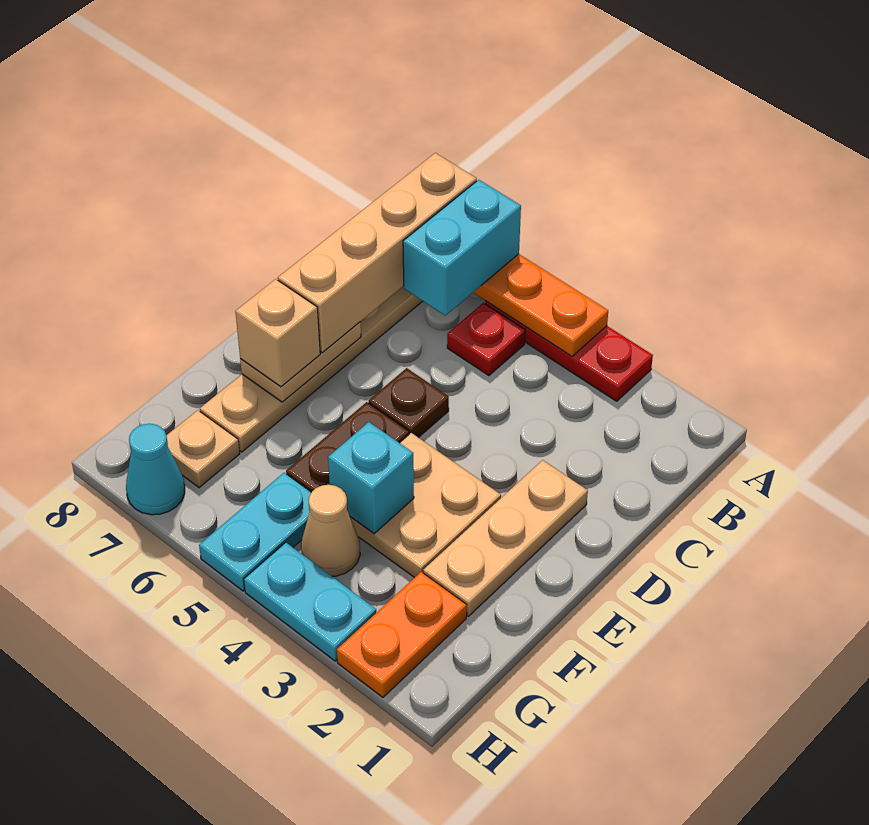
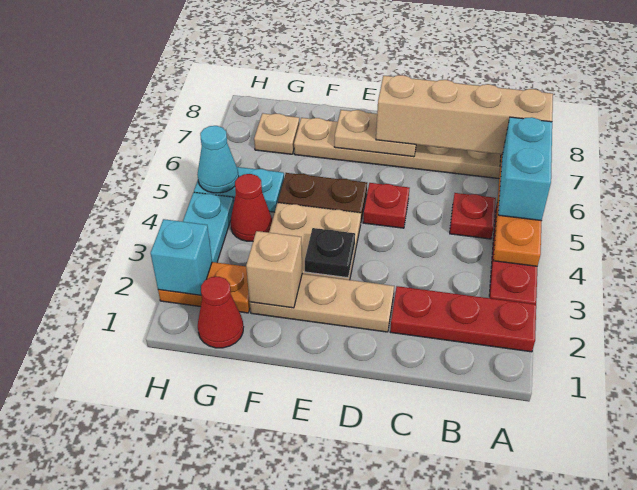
none -> red plate A2:C2 level 1
cyan brick A6:B6 level 3 -> cyan brick A5:A6 level 3
brown plate D5 level 1 -> red plate D5 level 1
none -> black plate E3 level 2
tan brick E7 level 3 -> tan brick F2 level 2
cyan brick F4 level 2 -> cyan brick H2 level 2
none -> red cone G1 level 1
tan cone G4 level 1 -> red cone G4 level 1
cyan cone H7 level 1 -> cyan cone H5 level 2

